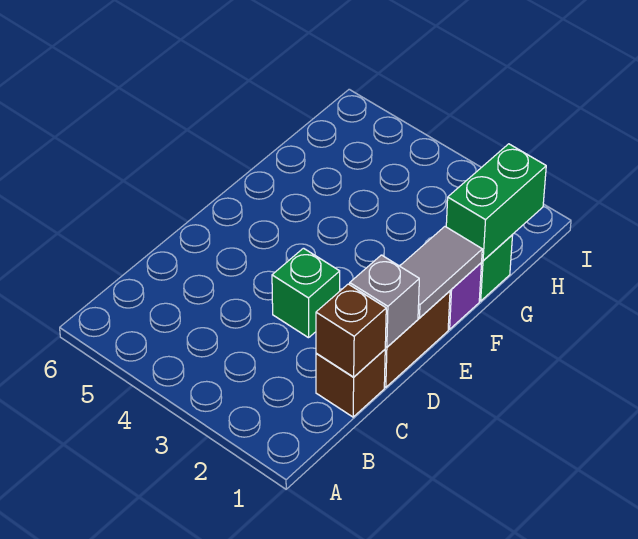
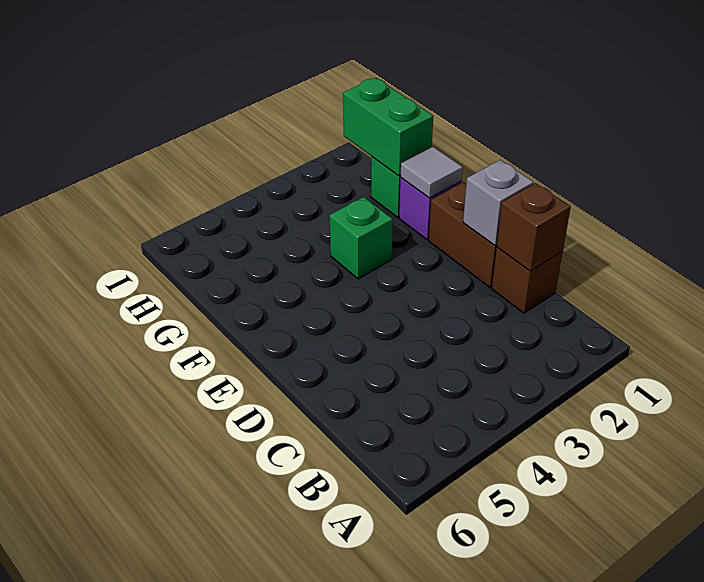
green brick D3 level 1 -> green brick F3 level 1
grey tile E1:F1 level 2 -> grey tile F1 level 2

